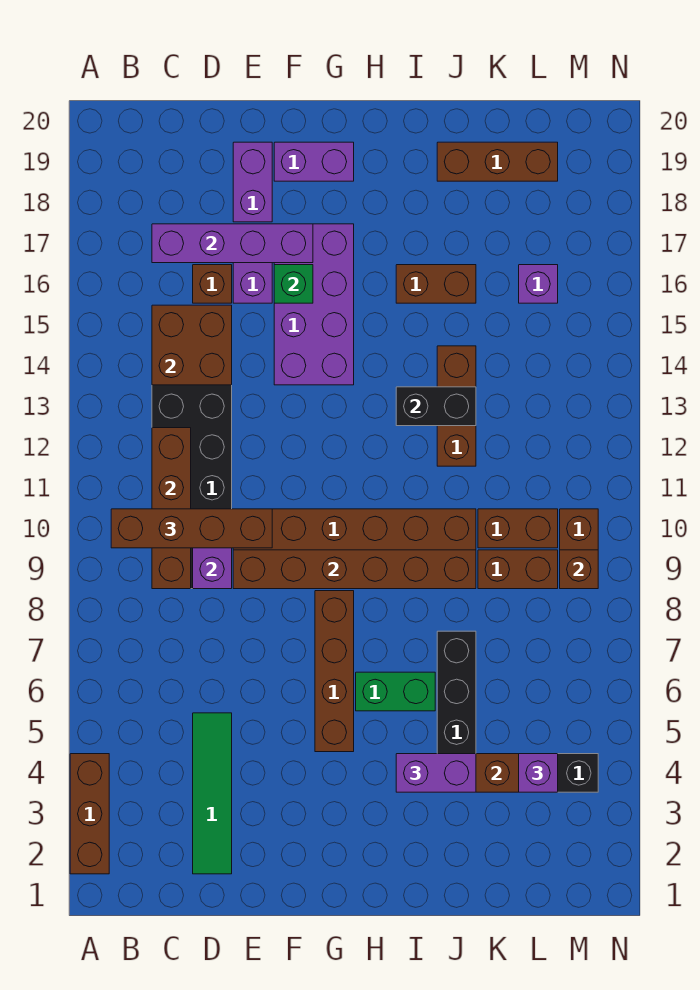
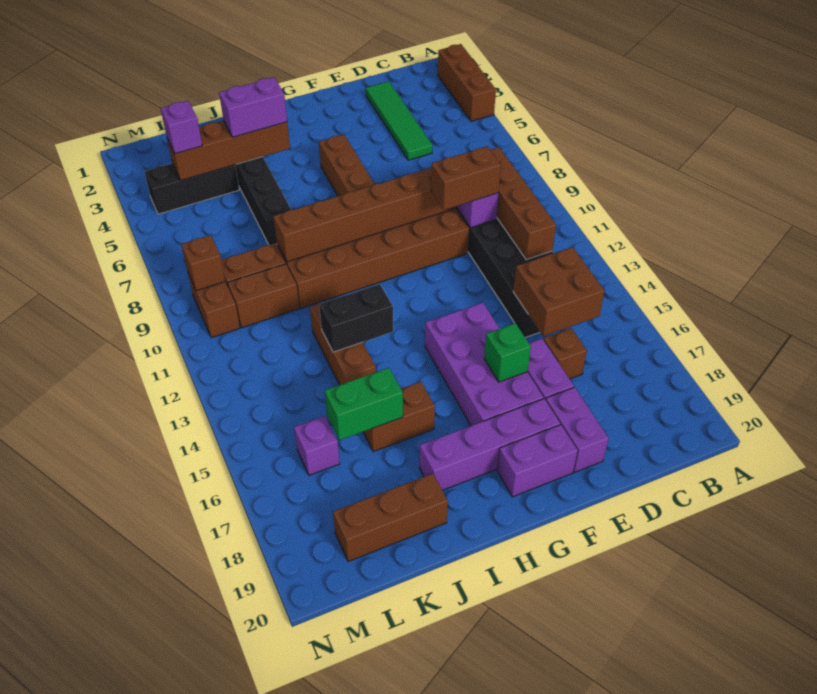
brown brick B10:E10 level 3 -> brown brick D10:E10 level 3
purple brick C17:F17 level 2 -> purple brick F18:I18 level 1
green brick H6:I6 level 1 -> green brick J16:K16 level 2

